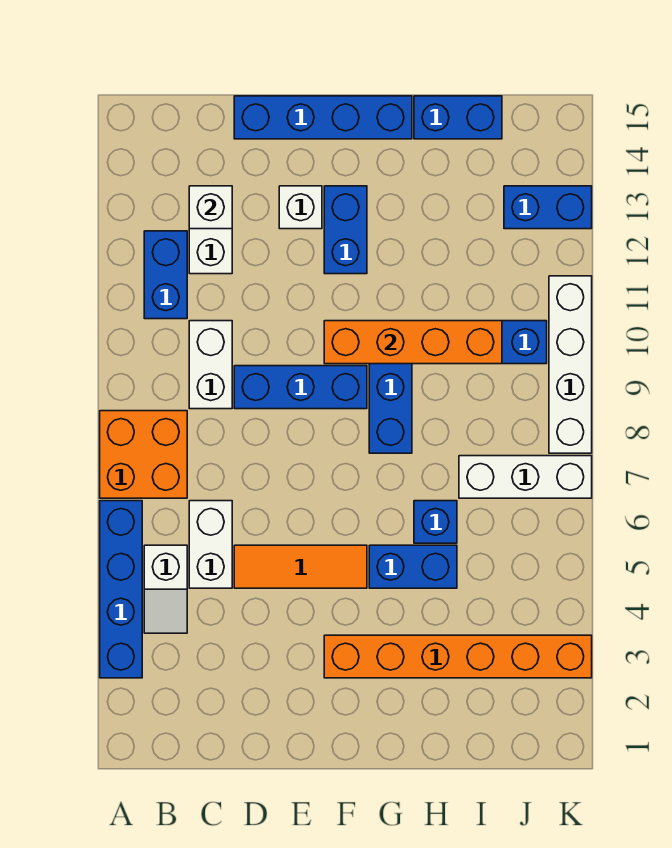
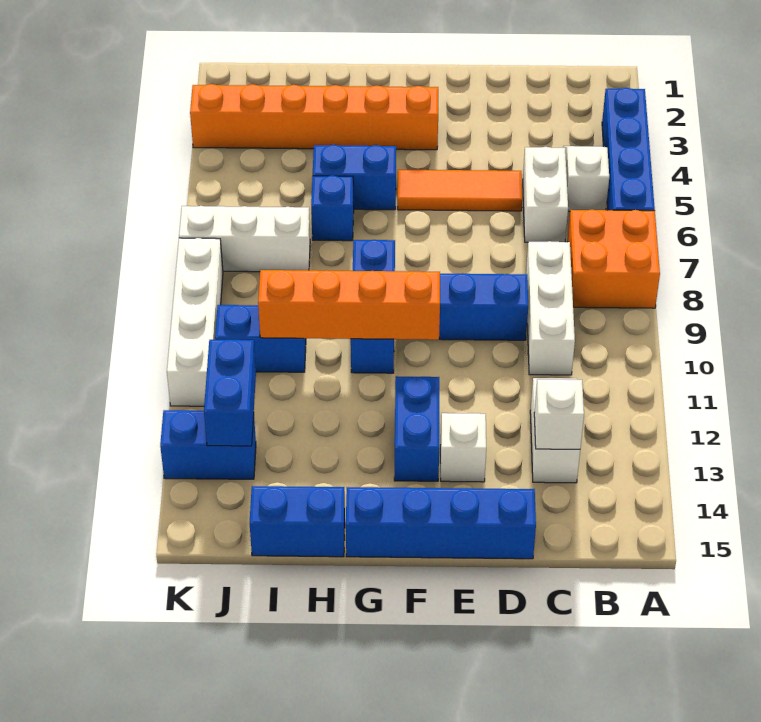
blue brick B11:B12 level 1 -> blue brick J12:J13 level 2
white brick C9:C10 level 1 -> white brick C8:C10 level 1

